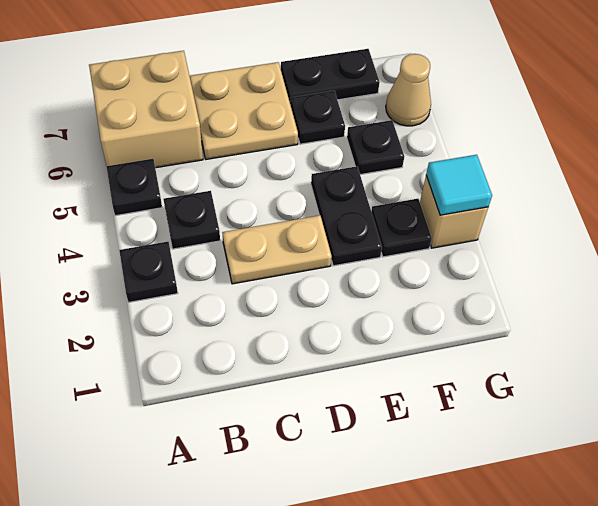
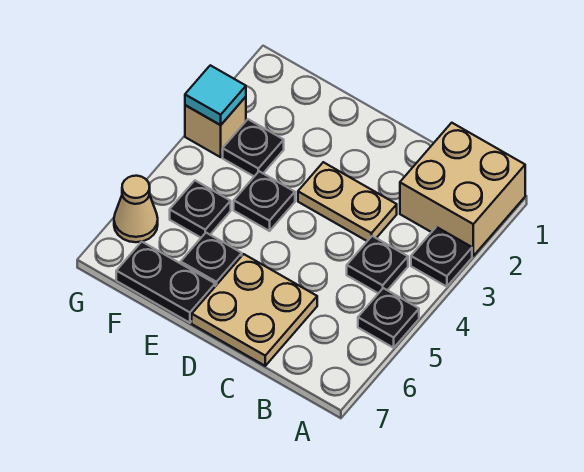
tan brick A6:B7 level 1 -> tan brick A1:B2 level 1
black plate E3:E4 level 1 -> black plate E4 level 1

